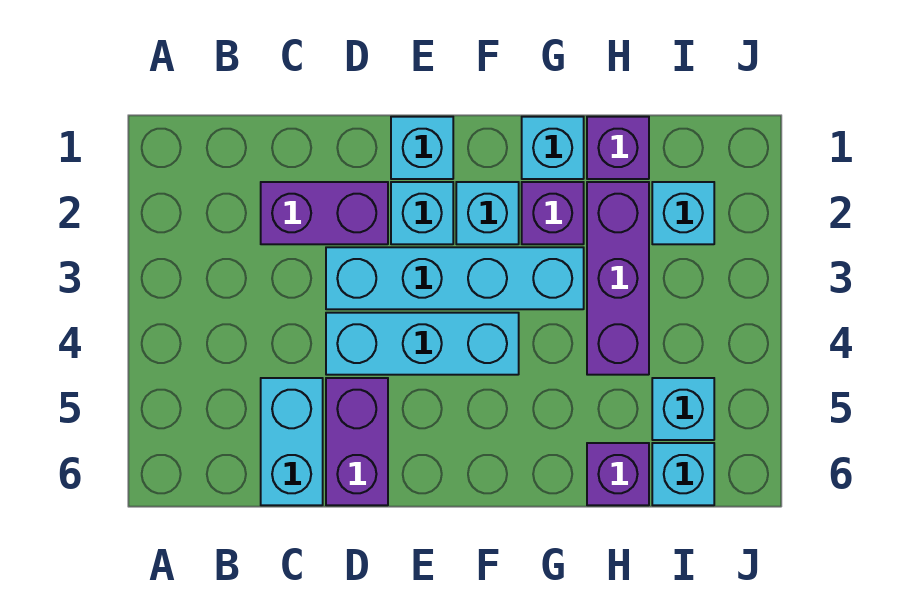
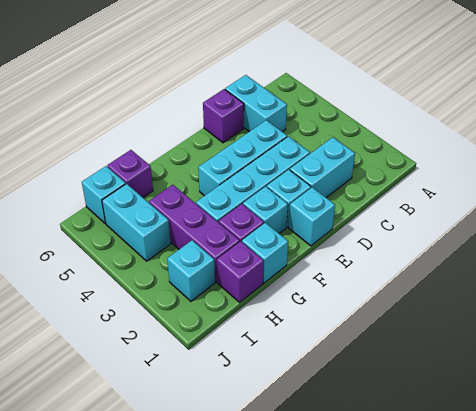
purple brick C2:D2 level 1 -> cyan brick C2:D2 level 1
purple brick D5:D6 level 1 -> purple brick D6 level 1
cyan brick I5 level 1 -> cyan brick I4:I5 level 1

